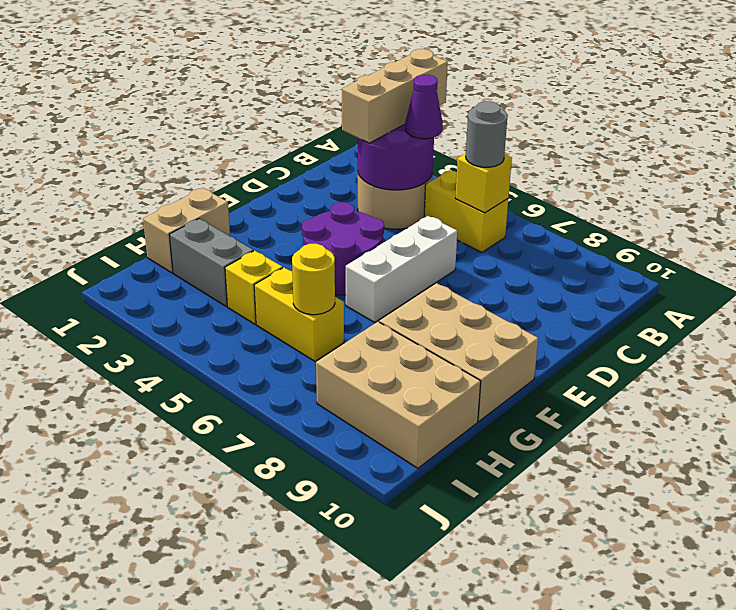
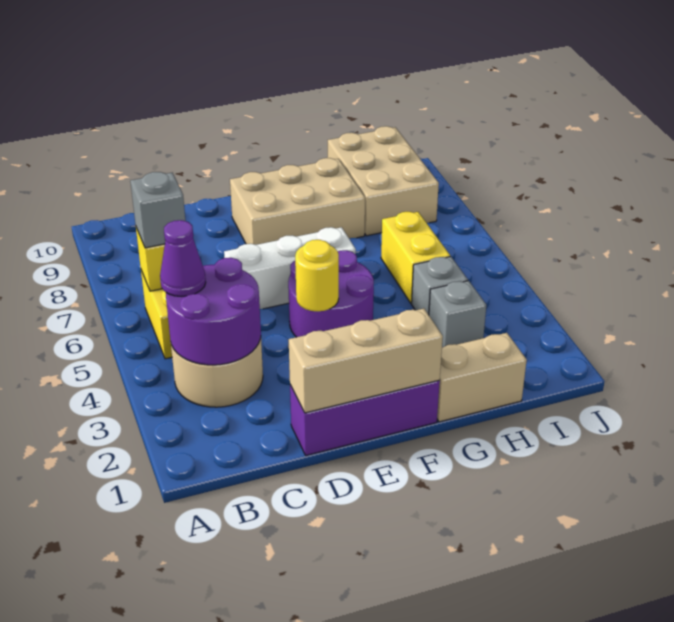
tan brick A3:C3 level 3 -> tan brick D1:F1 level 2
grey round brick B6 level 3 -> grey brick B6 level 3
none -> purple brick D1:F1 level 1
tan brick F8:G10 level 1 -> tan brick E8:G9 level 1
grey brick H2:H3 level 1 -> grey brick H3 level 1
yellow brick H4 level 1 -> grey brick H4 level 1
yellow round brick H6 level 2 -> yellow round brick E4 level 2

